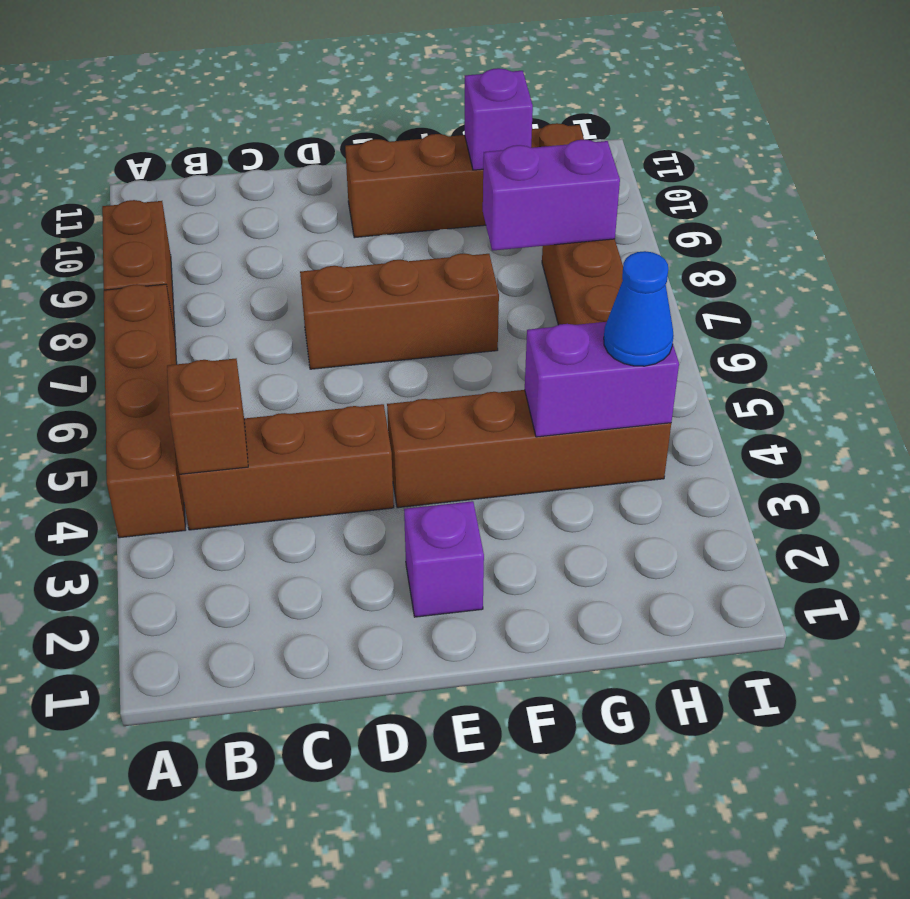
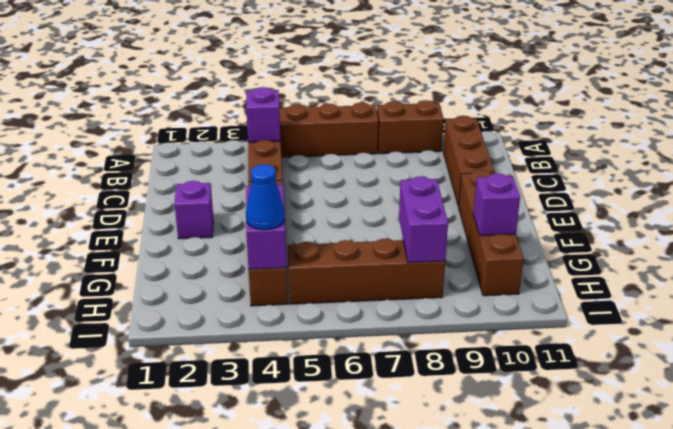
brown brick B4 level 2 -> purple brick B4 level 2
brown brick D7:F7 level 1 -> brown brick B10:D10 level 1

